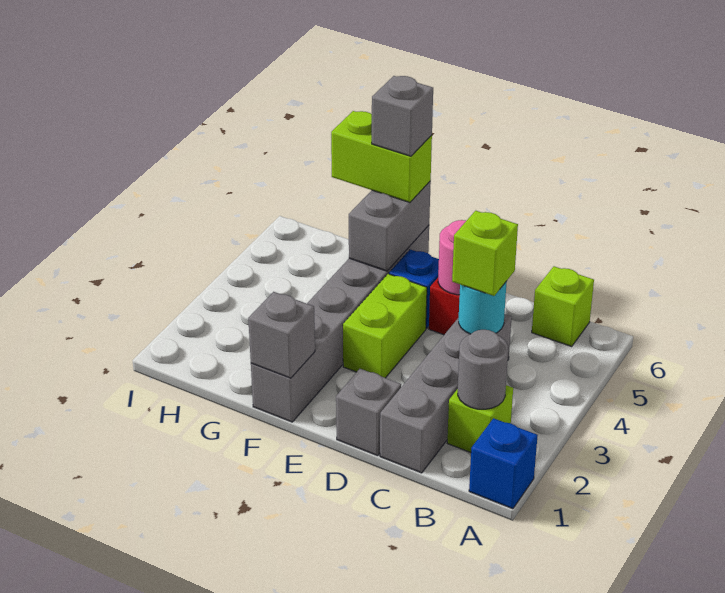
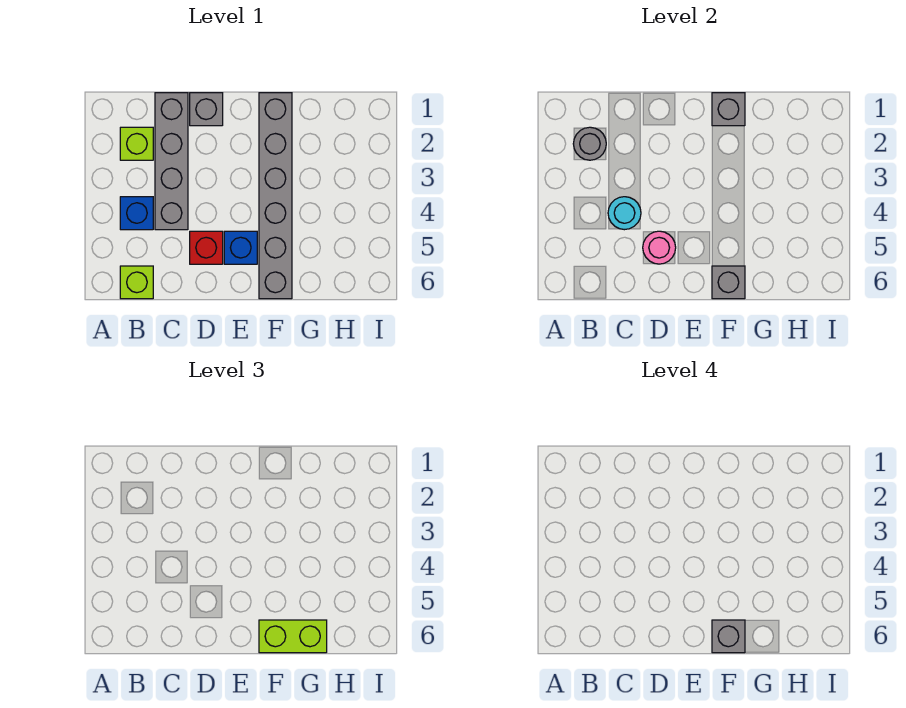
blue brick A1 level 1 -> blue brick B4 level 1
lime brick C4 level 3 -> none
lime brick E3:E4 level 1 -> none
grey brick F5:F6 level 2 -> grey brick F6 level 2

